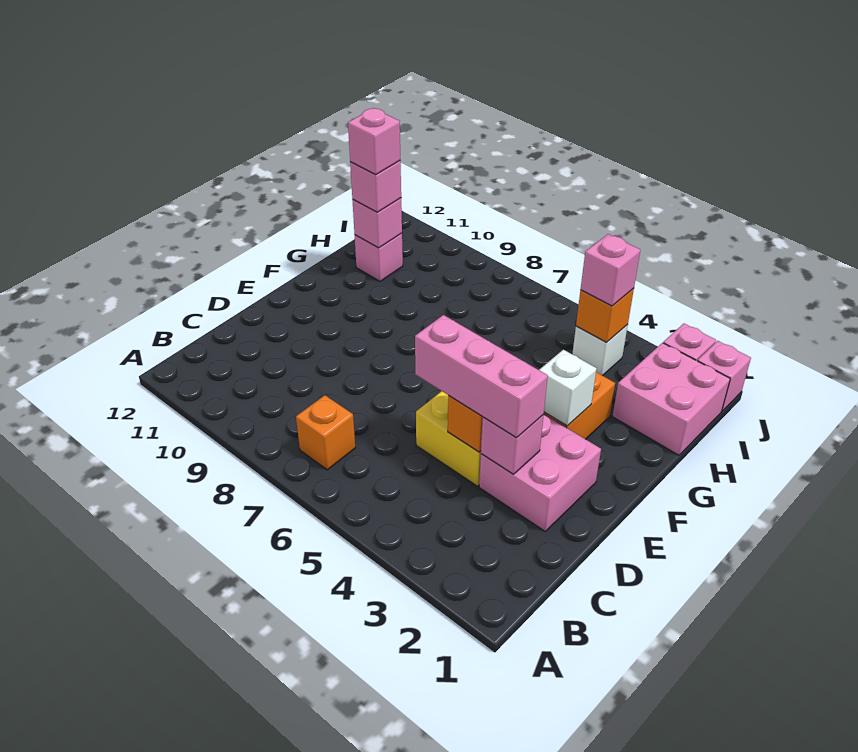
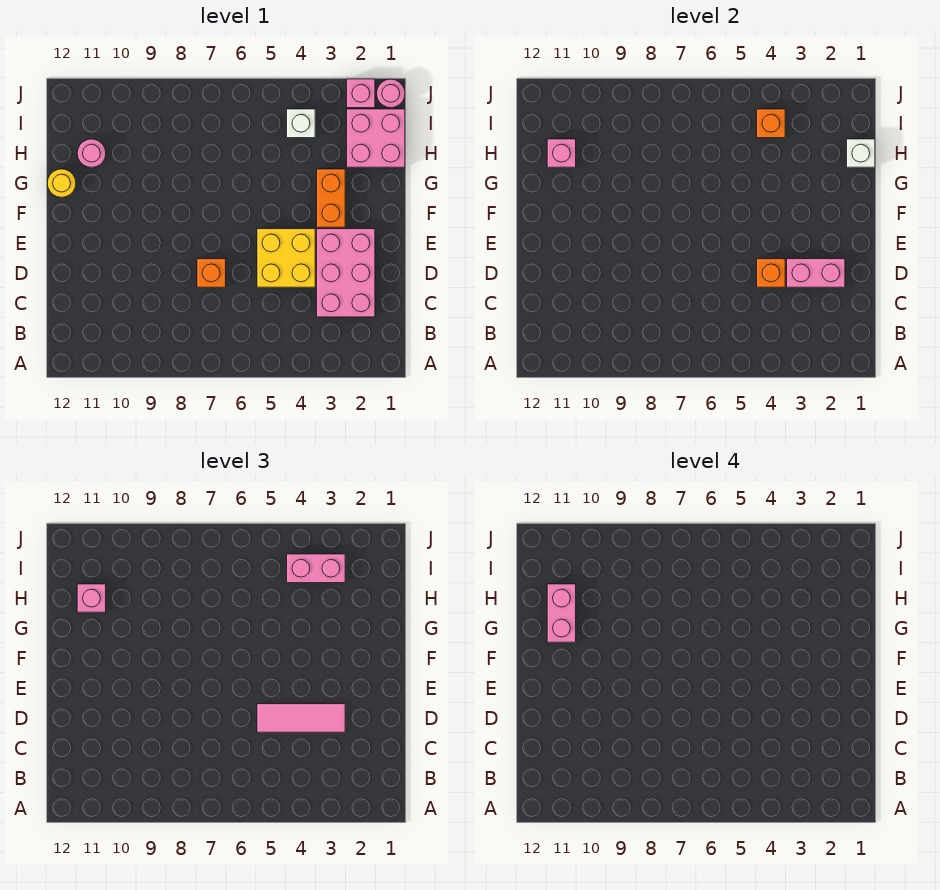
orange brick B7 level 1 -> orange brick D7 level 1
pink brick D2:E3 level 1 -> pink brick C2:E3 level 1
pink brick D3 level 2 -> pink brick D2:D3 level 2
pink brick D3:D5 level 3 -> pink tile D3:D5 level 3
white brick F3 level 2 -> white brick H1 level 2
none -> yellow round brick G12 level 1
pink brick H11 level 1 -> pink round brick H11 level 1
pink brick H11 level 4 -> pink brick G11:H11 level 4
pink brick I4 level 3 -> pink brick I3:I4 level 3
pink brick J1 level 1 -> pink round brick J1 level 1

